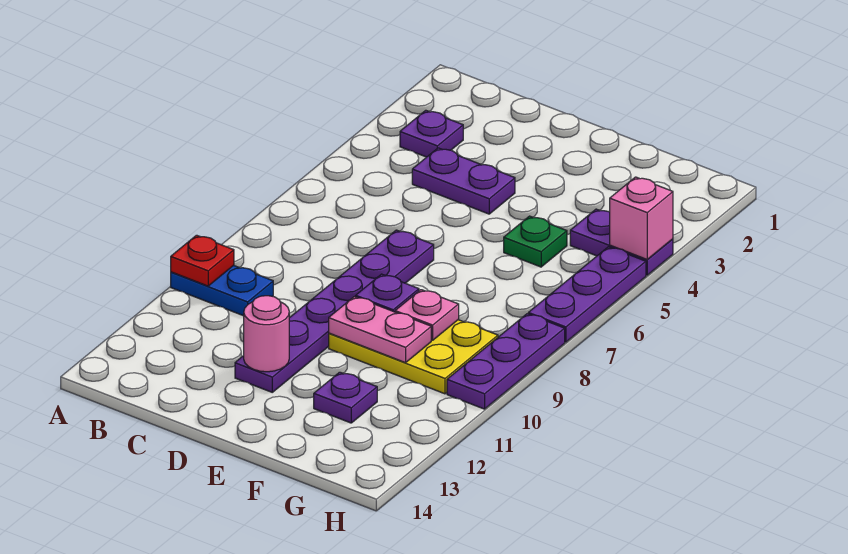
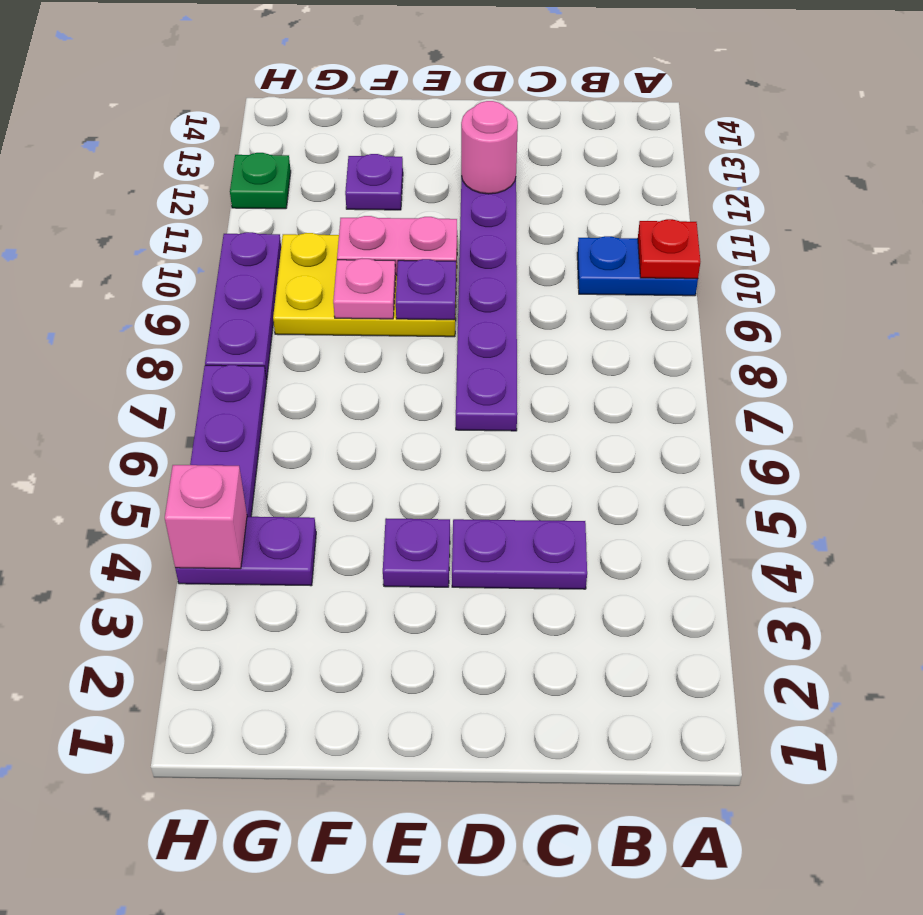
purple plate B3 level 1 -> purple plate E4 level 1
green plate F5 level 1 -> green plate H12 level 1

